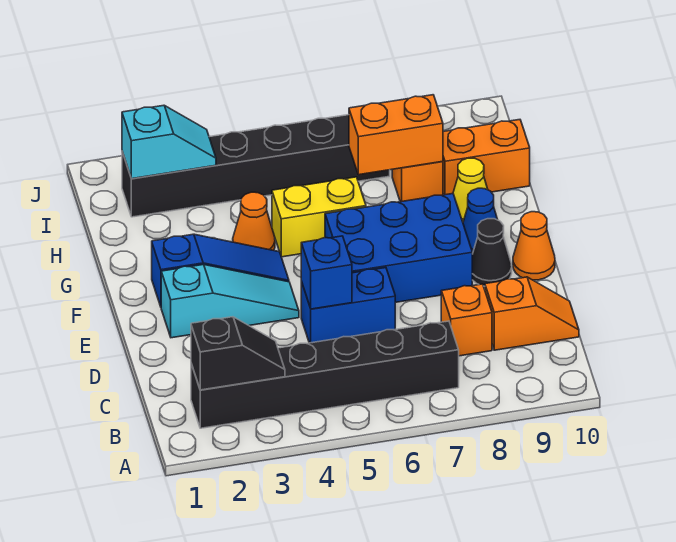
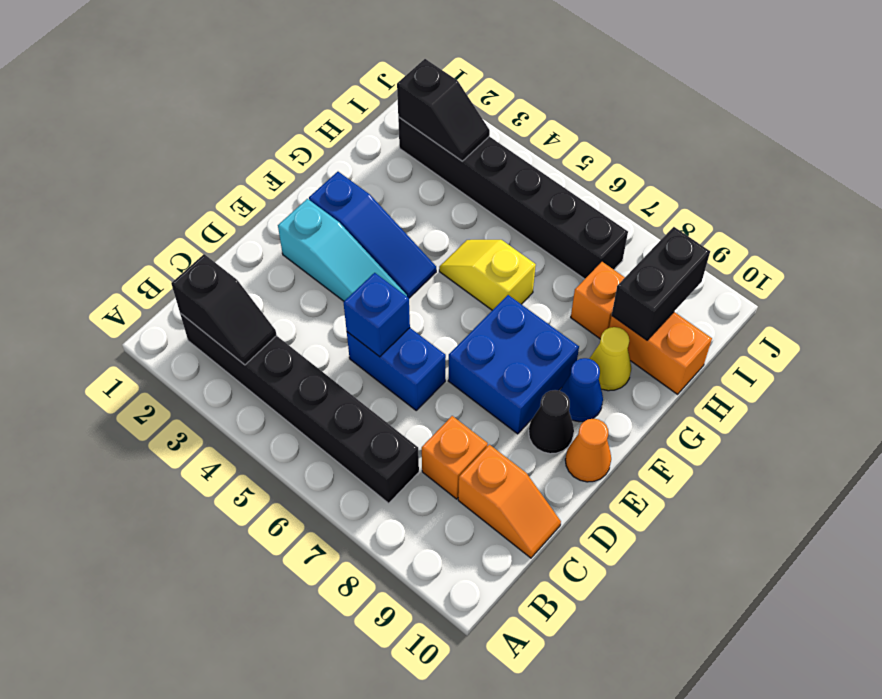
blue brick E6:F8 level 1 -> blue brick E7:F8 level 1
orange cone G4 level 1 -> none
yellow brick G5:G6 level 1 -> yellow slope G5:G6 level 1 top 6
orange brick H7:H8 level 2 -> none
none -> black brick H9:I9 level 2
cyan slope I2:I3 level 2 top 2 -> black slope I2:I3 level 2 top 2

